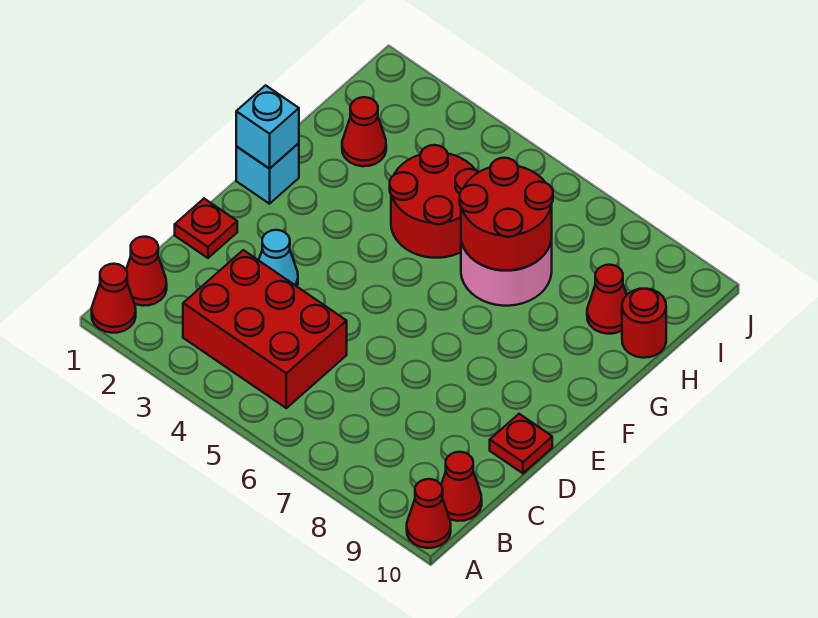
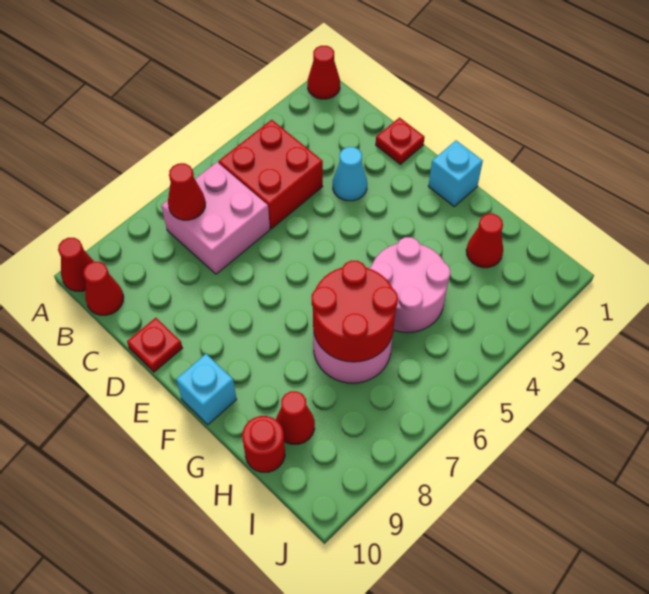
red cone B1 level 1 -> red cone B7 level 2
red brick B3:C5 level 1 -> red brick B4:C5 level 1
none -> pink brick B6:C7 level 1
cyan brick F1 level 2 -> cyan brick F10 level 1
red round brick G4:H5 level 1 -> pink round brick G4:H5 level 1

